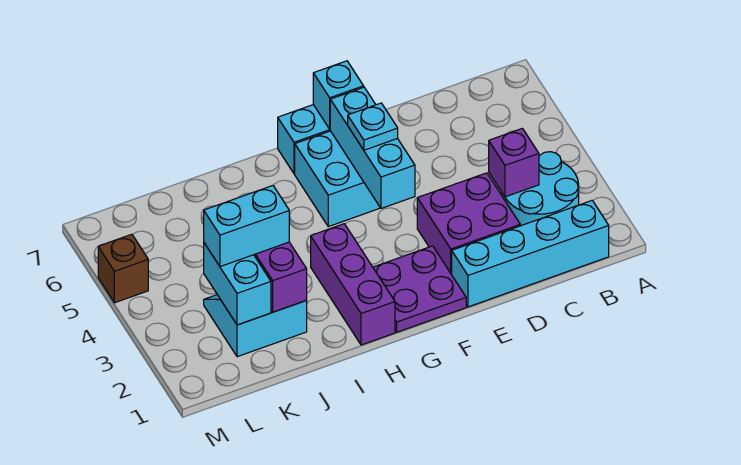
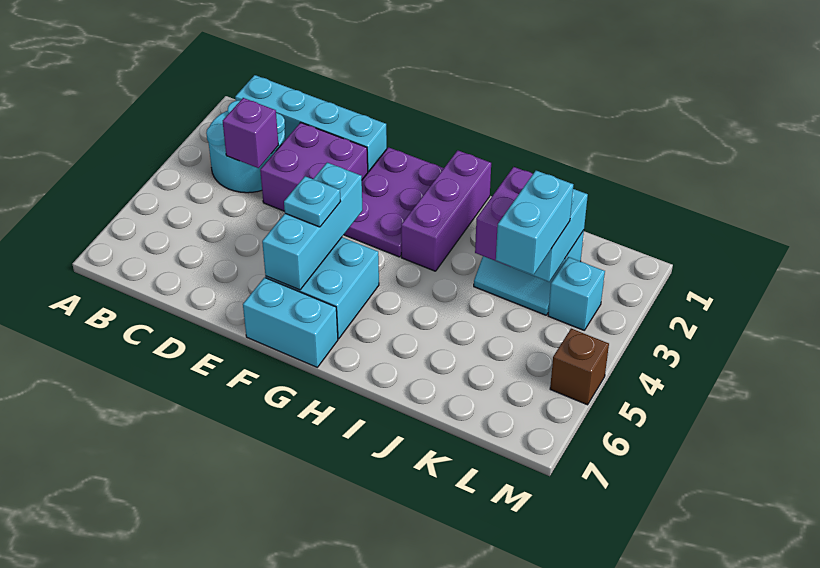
purple plate F1:G2 level 1 -> purple plate F1:G3 level 1
cyan brick F7 level 2 -> cyan brick L3 level 1
cyan brick J3:K3 level 3 -> cyan brick K3:K4 level 3

